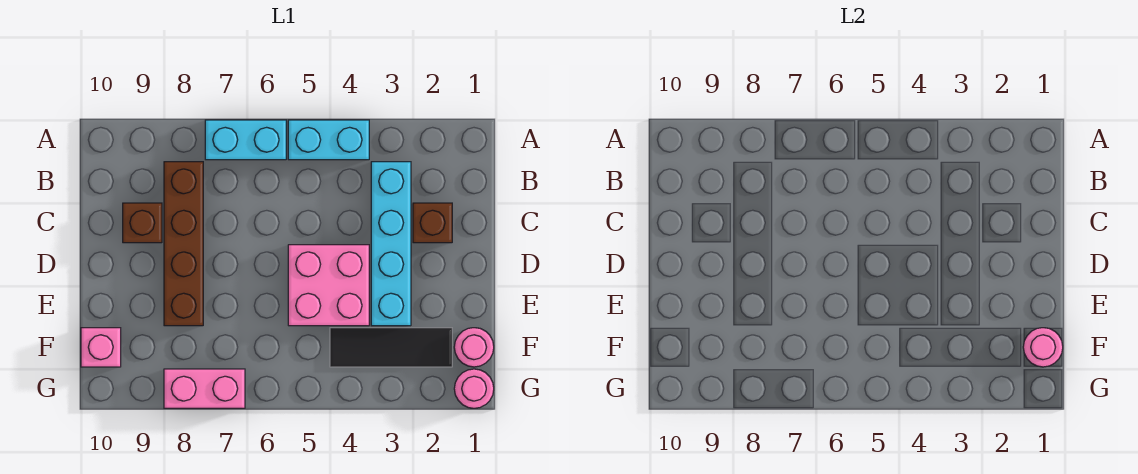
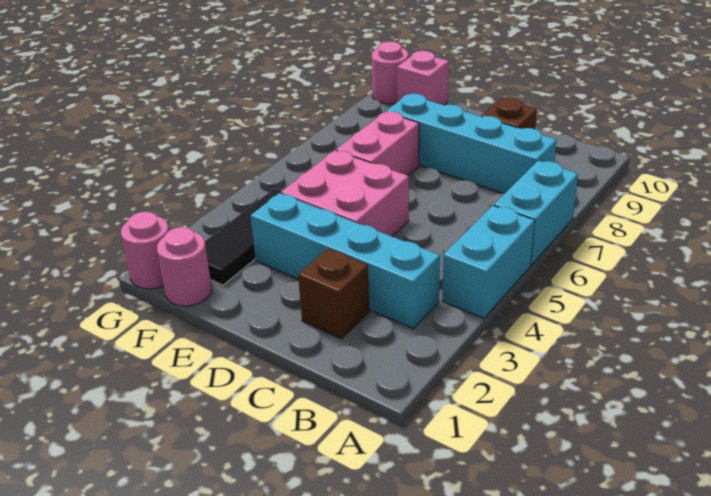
brown brick B8:E8 level 1 -> cyan brick B8:E8 level 1
pink round brick F1 level 2 -> pink round brick G10 level 1
pink brick G7:G8 level 1 -> pink brick E6:E7 level 1

